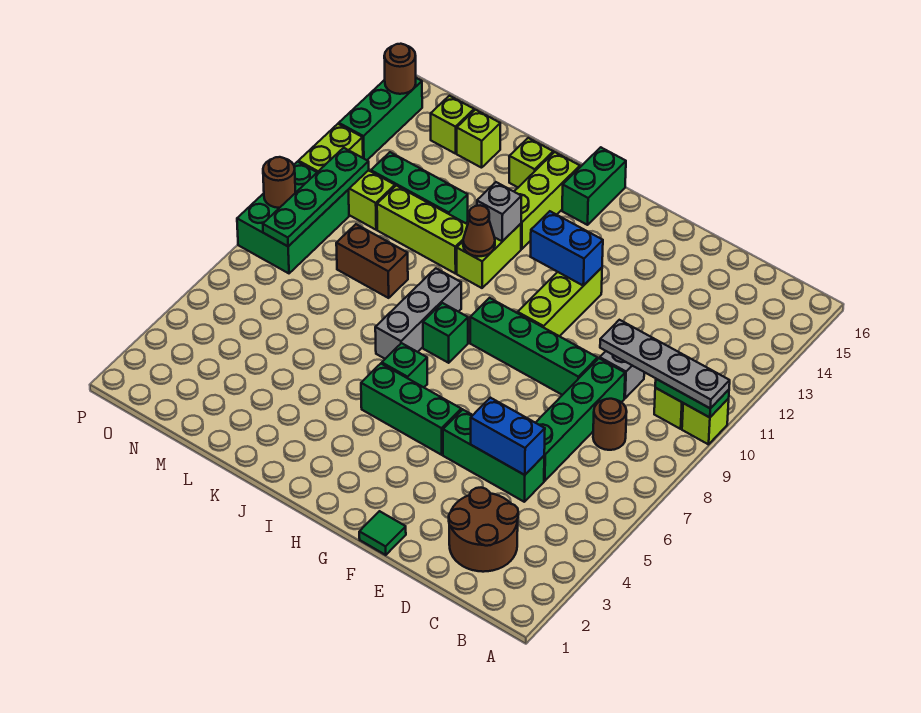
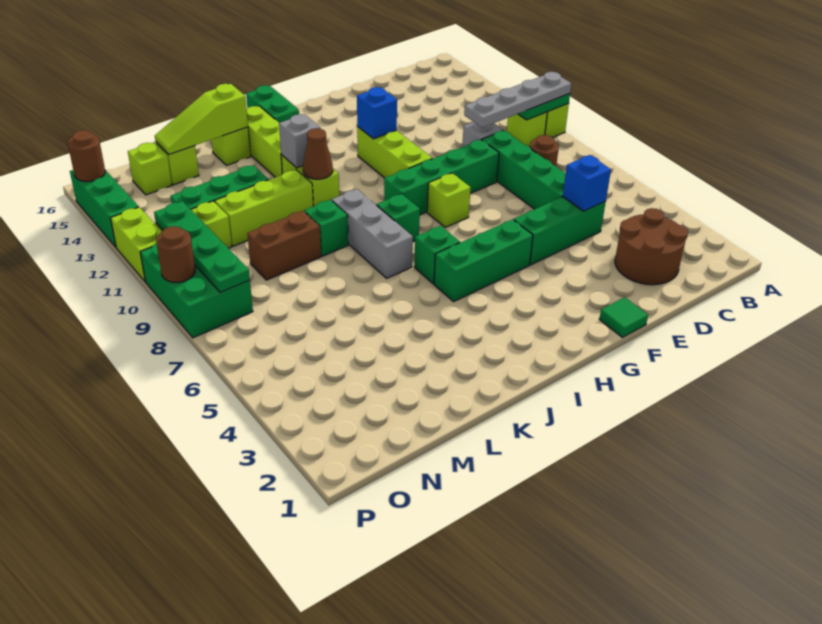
blue brick D5:E5 level 2 -> blue brick D5 level 2
none -> lime brick G8 level 1
blue brick G12:H12 level 2 -> blue brick G12 level 2
none -> green brick K9 level 1
none -> lime slope K15:M15 level 2 top K

